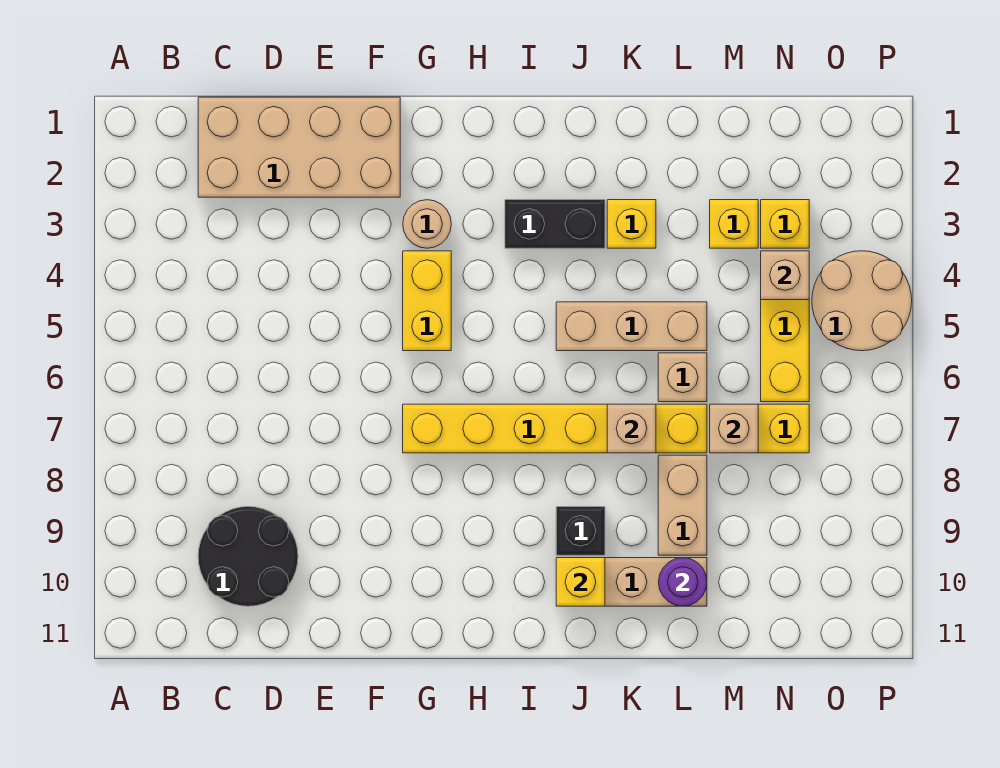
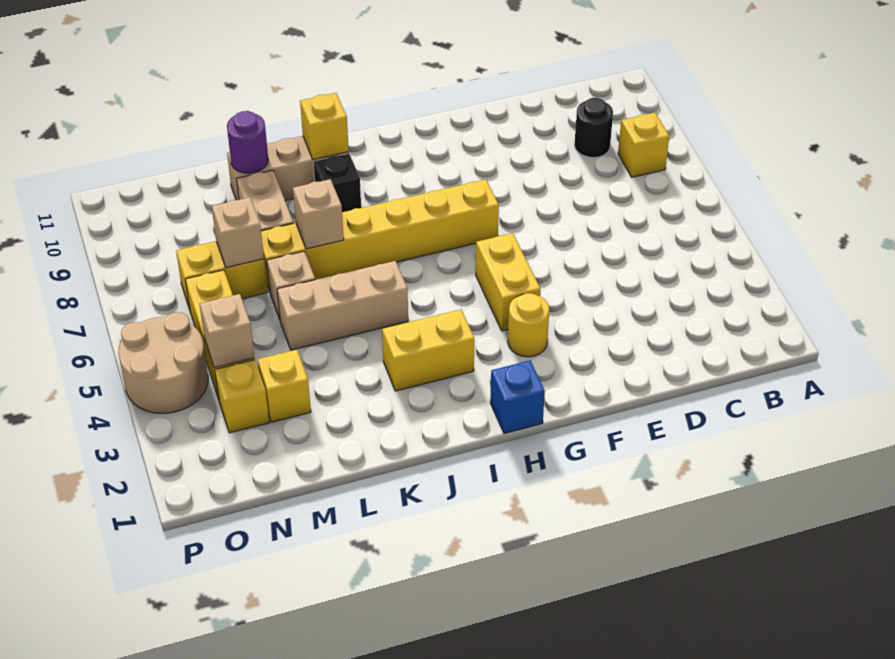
tan brick C1:F2 level 1 -> none
black round brick C9:D10 level 1 -> black round brick C9 level 1
tan round brick G3 level 1 -> yellow round brick G3 level 1
none -> blue brick H1 level 1
black brick I3:J3 level 1 -> yellow brick I3:J3 level 1
yellow brick K3 level 1 -> yellow brick B8 level 1

